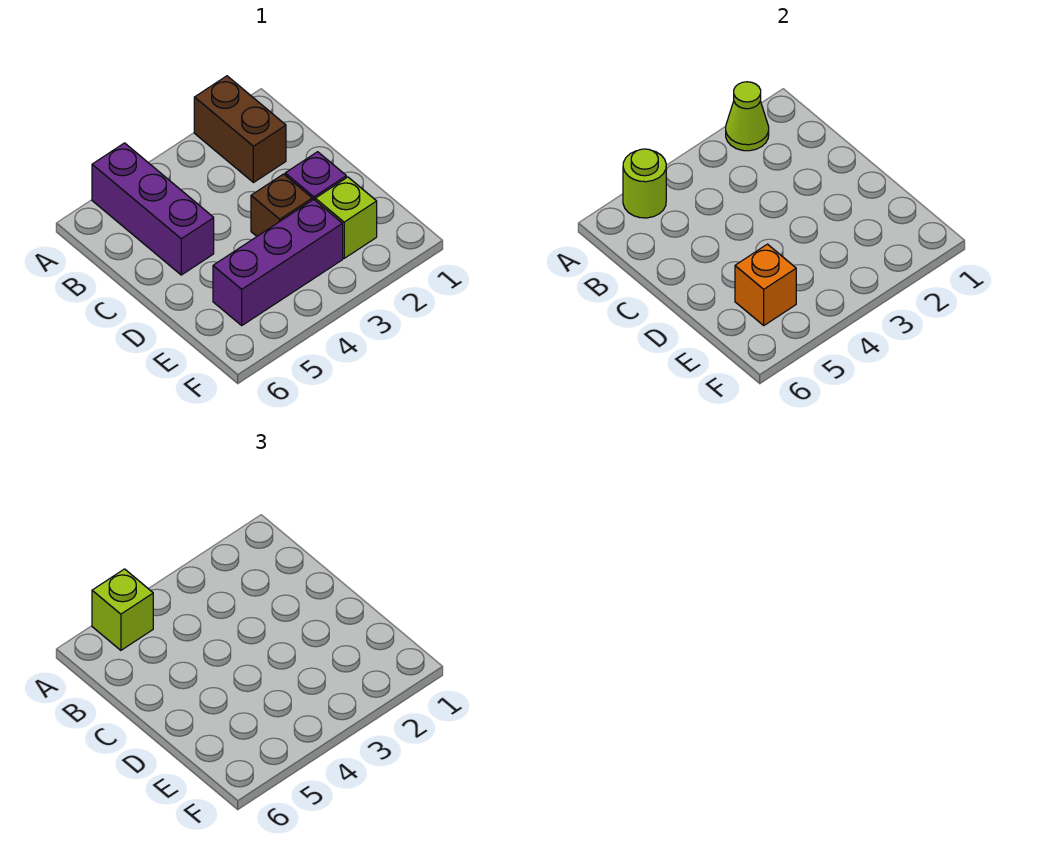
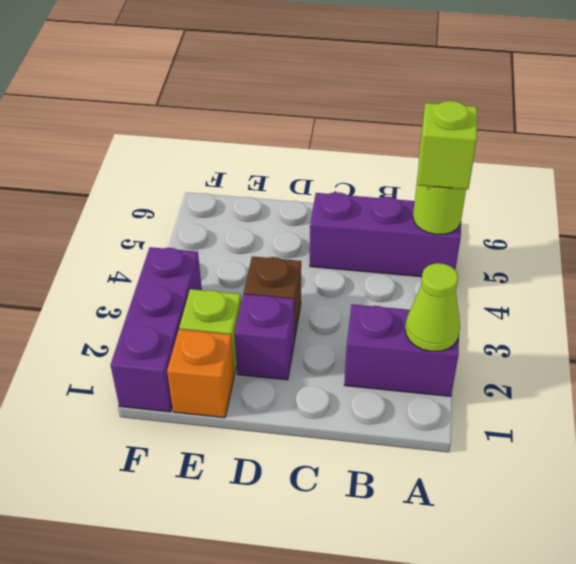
brown brick A2:B2 level 1 -> purple brick A2:B2 level 1
purple brick E3:E5 level 1 -> purple brick F1:F3 level 1
orange brick E5 level 2 -> orange brick E1 level 1

